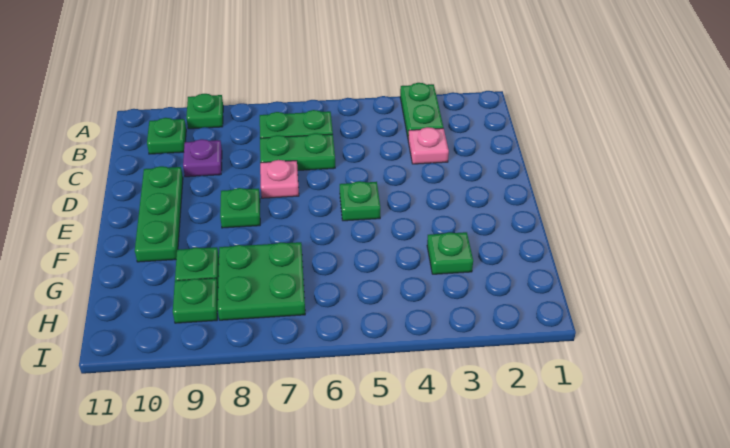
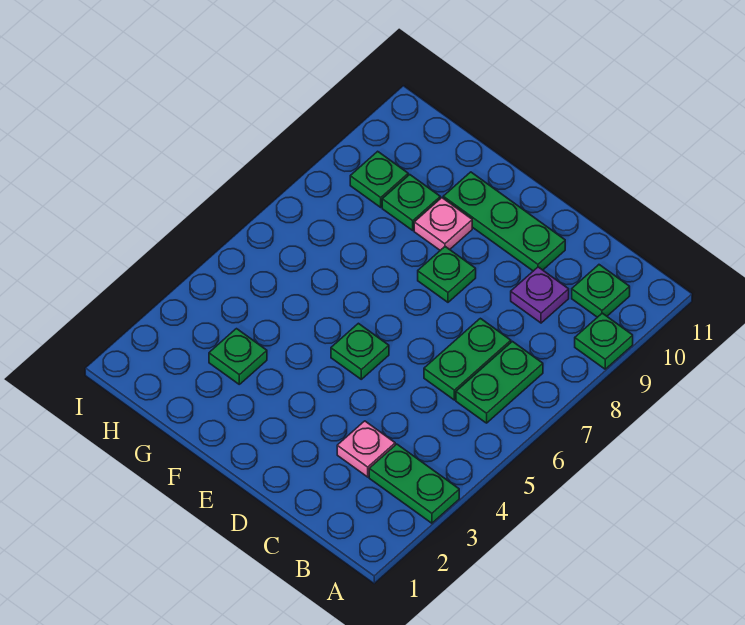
pink plate D7 level 1 -> pink plate F9 level 1
green plate G7:H8 level 1 -> none

